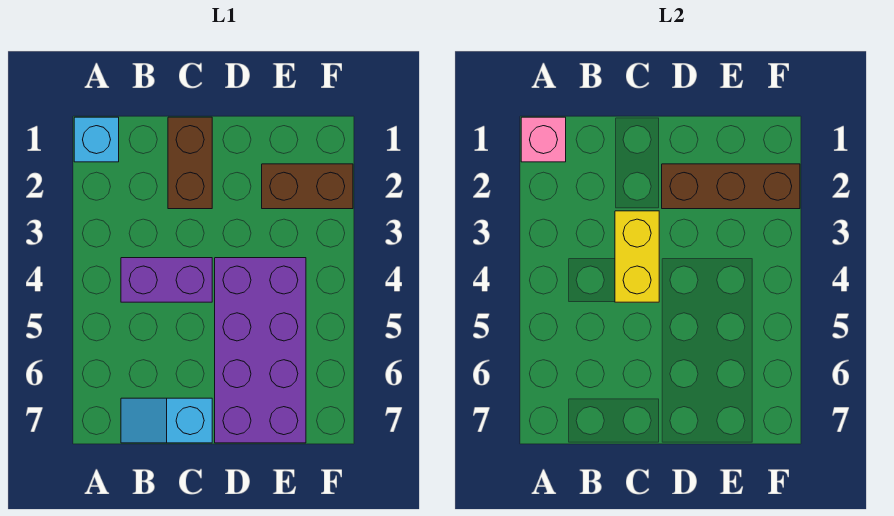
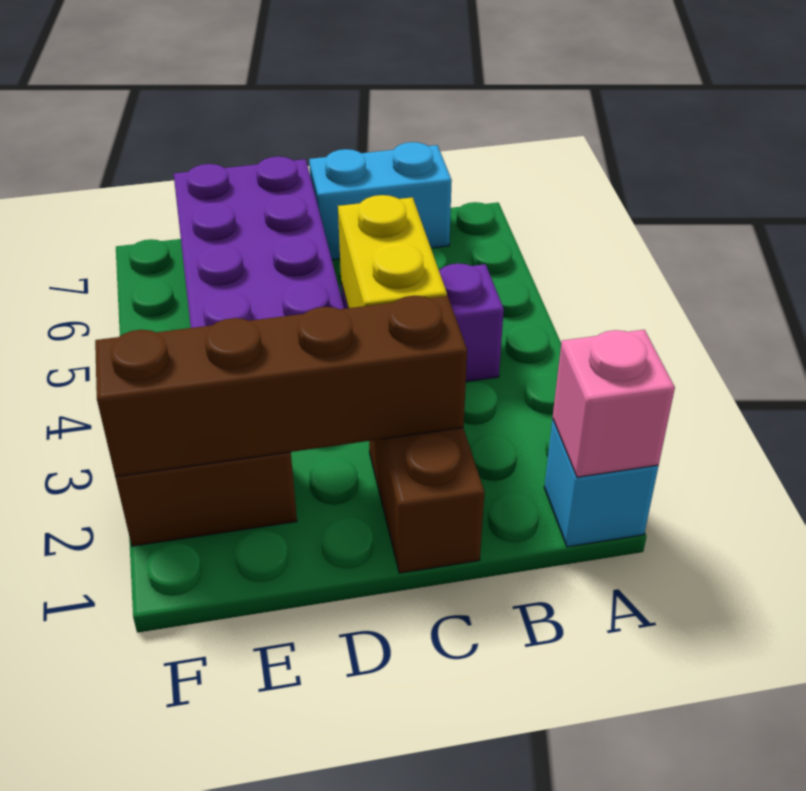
cyan slope B7:C7 level 1 top C -> cyan brick B7:C7 level 1
brown brick D2:F2 level 2 -> brown brick C2:F2 level 2

